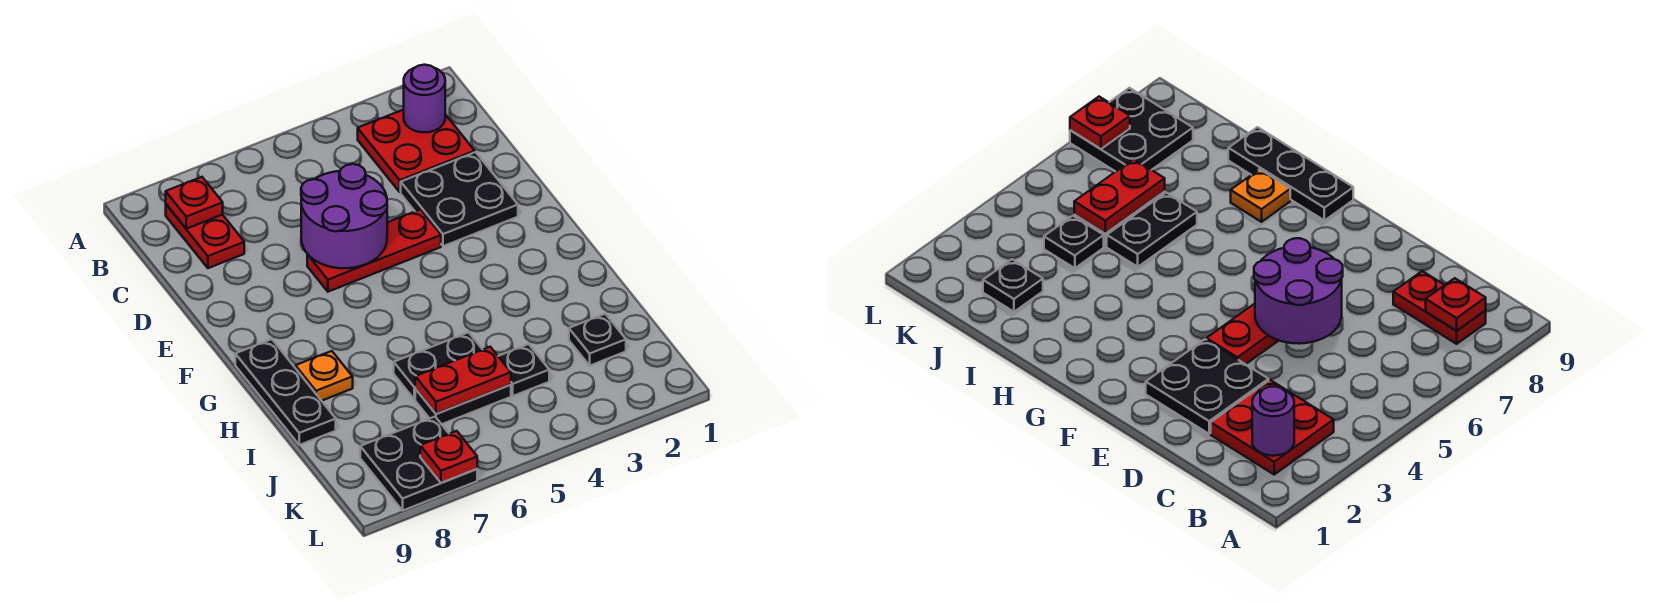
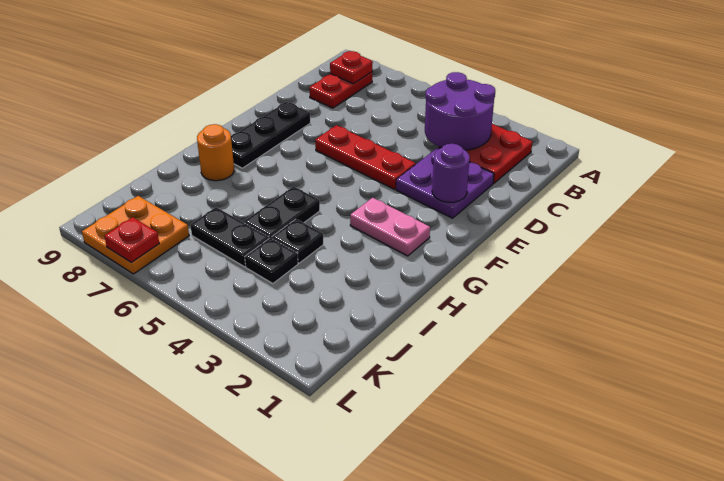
purple round brick B2 level 2 -> purple round brick E2 level 2
black plate D2:E3 level 1 -> purple plate D2:E3 level 1
purple round brick D5:E6 level 2 -> purple round brick B3:C4 level 2
none -> pink plate G2:G3 level 1
black plate G9:I9 level 1 -> black plate E8:G8 level 1
orange plate H8 level 1 -> orange round brick H8 level 1
black plate I5:I6 level 1 -> black plate H5:I5 level 1
black plate J2 level 1 -> black plate I4 level 1
red plate J5:J6 level 2 -> none
black plate K7:L8 level 1 -> orange plate K7:L8 level 1

